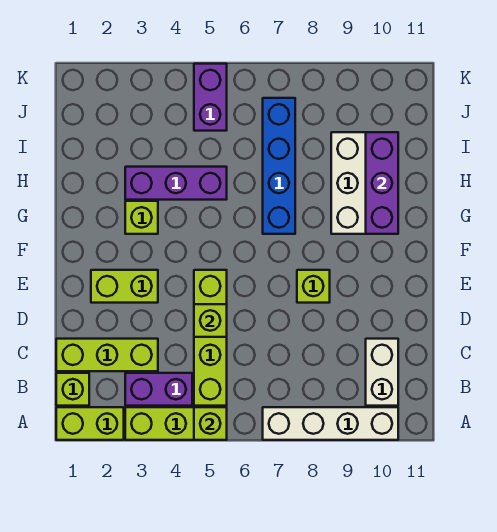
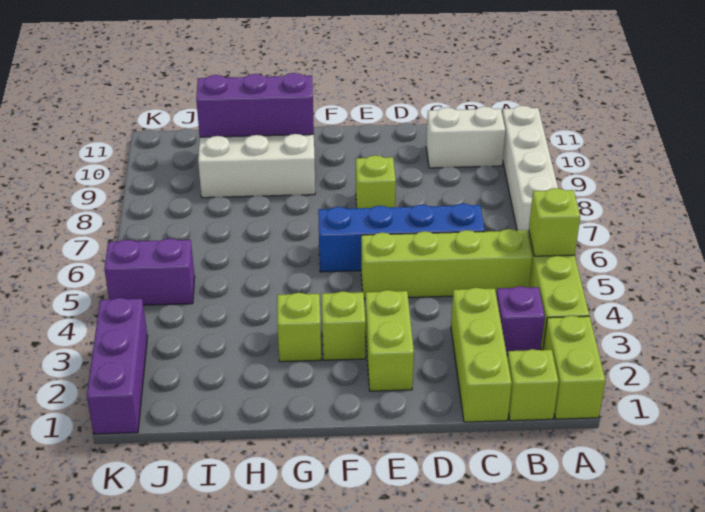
purple brick B3:B4 level 1 -> purple brick B3 level 1
lime brick D5 level 2 -> lime brick F3 level 1
blue brick G7:J7 level 1 -> blue brick C6:F6 level 1
purple brick H3:H5 level 1 -> purple brick K1:K3 level 1

